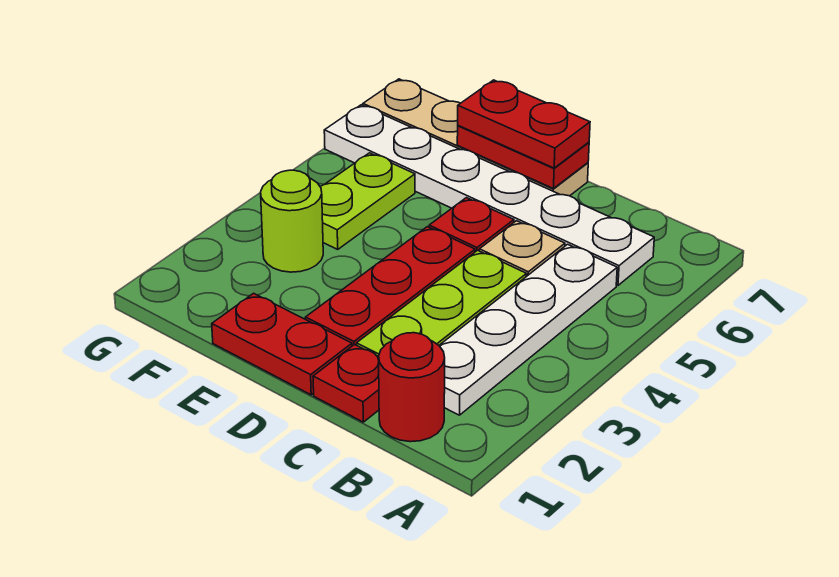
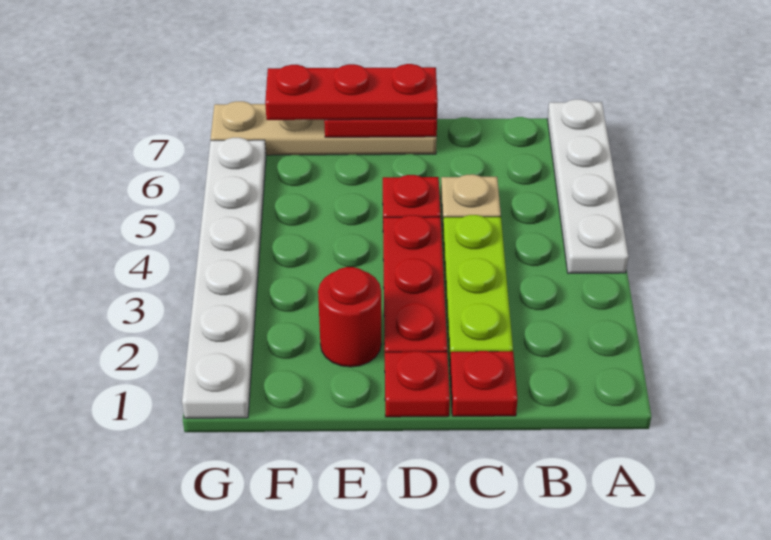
red round brick B1 level 1 -> red round brick E2 level 1
white plate B2:B5 level 1 -> white plate A4:A7 level 1
white plate B6:G6 level 1 -> white plate G1:G6 level 1
red plate D1:E1 level 1 -> red plate D1 level 1
red plate D7:E7 level 3 -> red plate D7:F7 level 3
lime round brick F3 level 1 -> none
lime plate F4:F5 level 1 -> none

